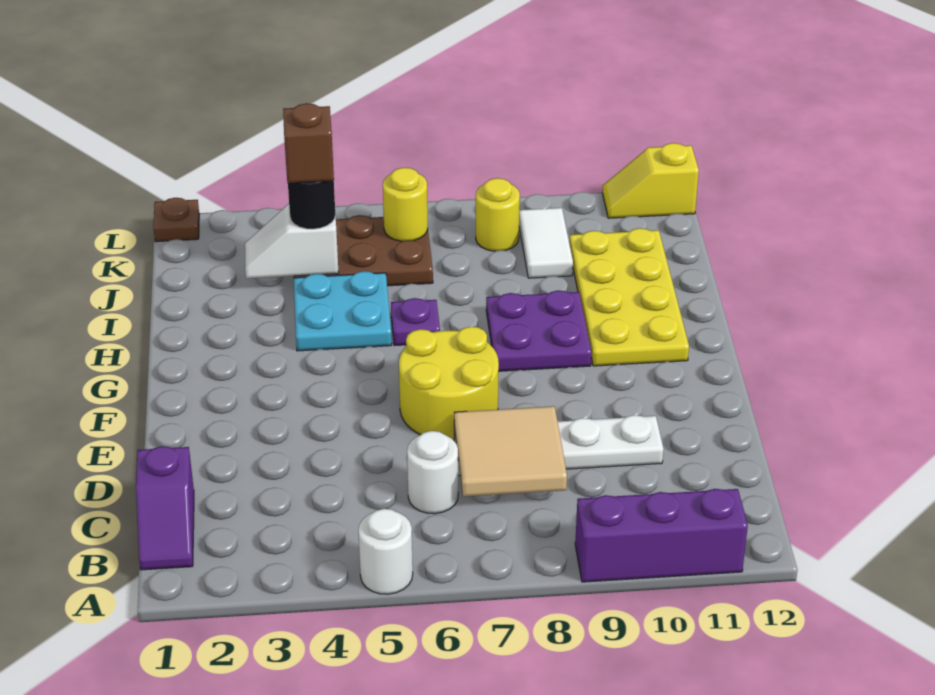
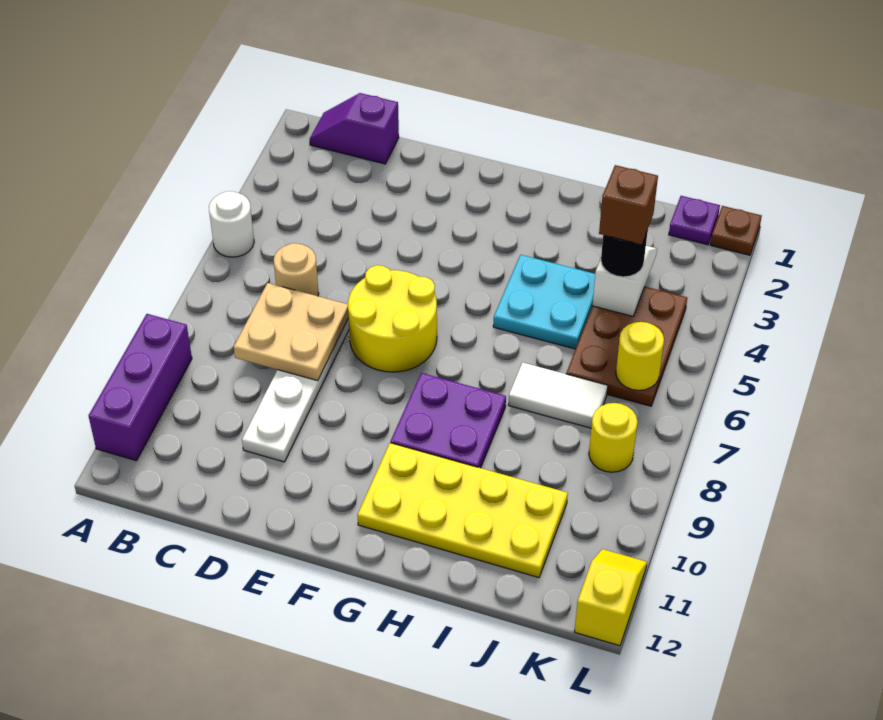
white round brick C6 level 1 -> tan round brick C6 level 1
tan tile C7:D8 level 2 -> tan plate C7:D8 level 2
purple plate H6 level 1 -> purple plate K1 level 1
white tile J9:K9 level 1 -> white tile I7:J7 level 1

